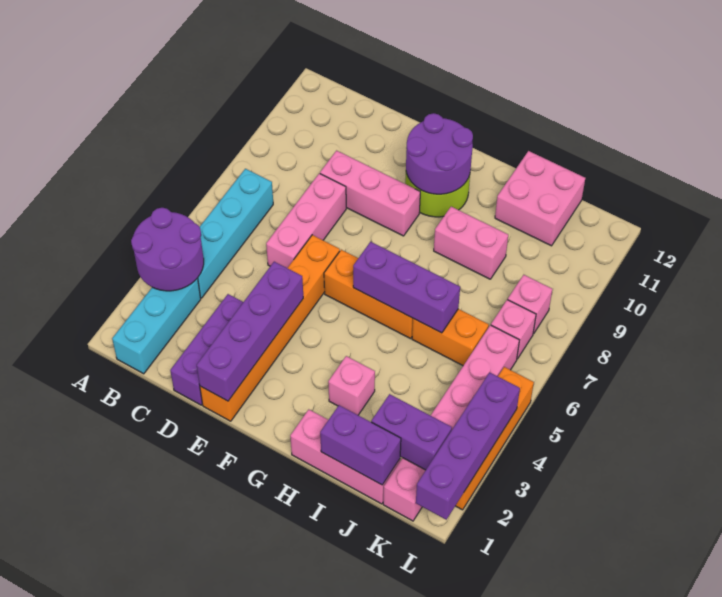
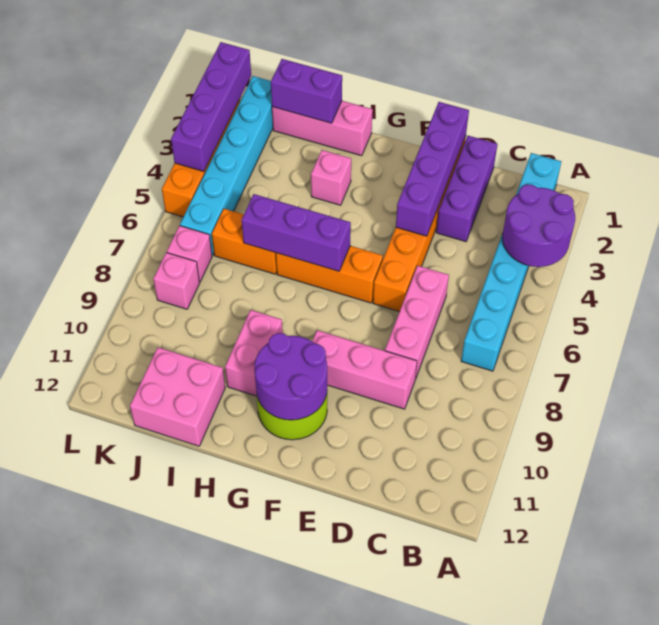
pink brick H9:I9 level 1 -> pink brick H9:H10 level 1
purple brick J2:K2 level 2 -> none
pink brick K1:K6 level 1 -> cyan brick K1:K6 level 1

